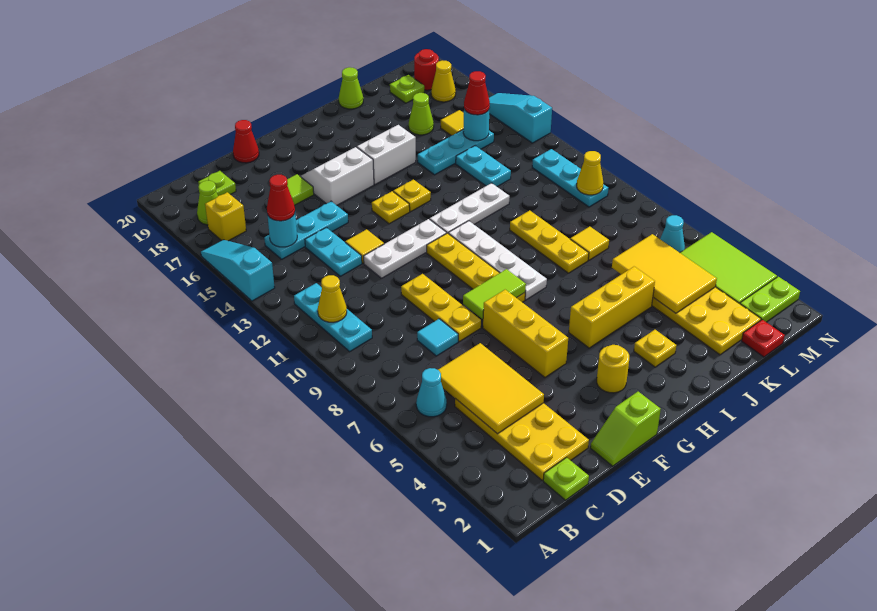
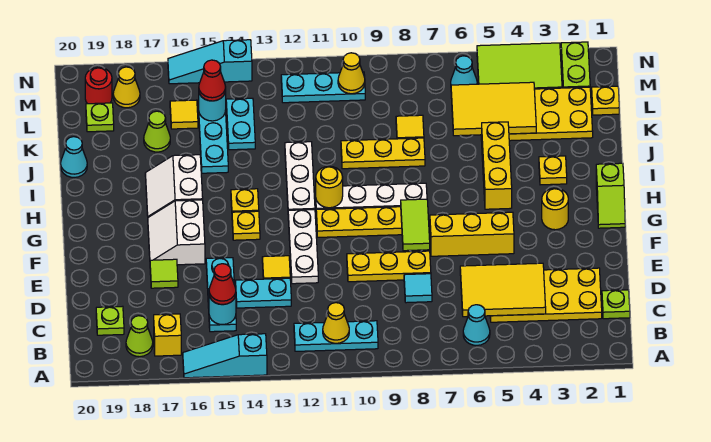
lime slope E1:F1 level 1 top F -> lime slope G1:H1 level 1 top H
red cone E20 level 1 -> none
none -> yellow round brick H11 level 2
lime cone J20 level 1 -> cyan cone J20 level 1
cyan plate K13:K14 level 1 -> cyan plate K14:L14 level 1
red plate L1 level 1 -> yellow plate L1 level 1

